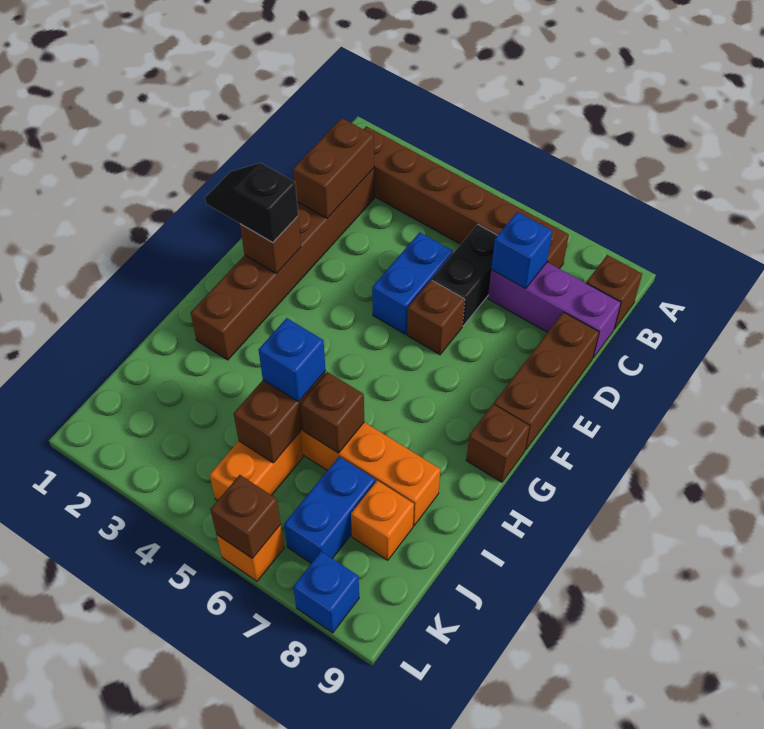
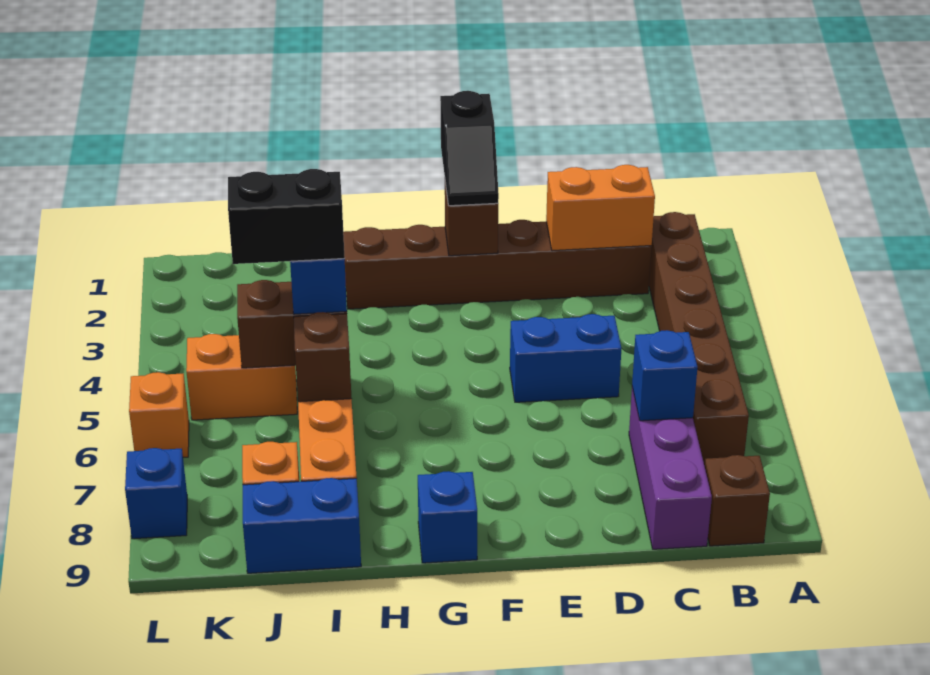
brown brick C2:D2 level 2 -> orange brick C2:D2 level 2
black brick C6:D6 level 1 -> black brick I5:J5 level 4
brown brick D9:F9 level 1 -> none
brown brick E6 level 1 -> none
black slope F1:F2 level 3 top 2 -> black slope F1:F2 level 3 top 1
brown brick G9 level 1 -> blue brick G9 level 1
blue brick J7:K7 level 1 -> blue brick I9:J9 level 1
brown brick L6 level 2 -> none

